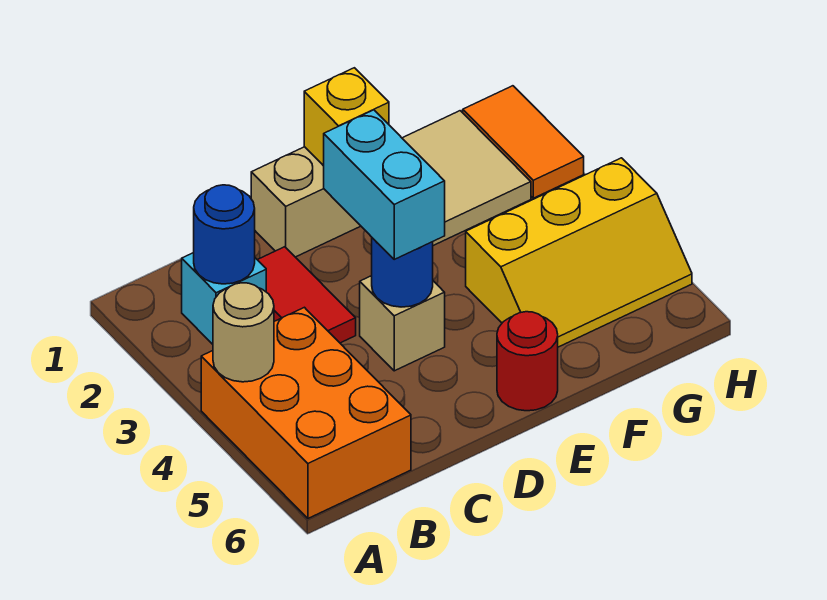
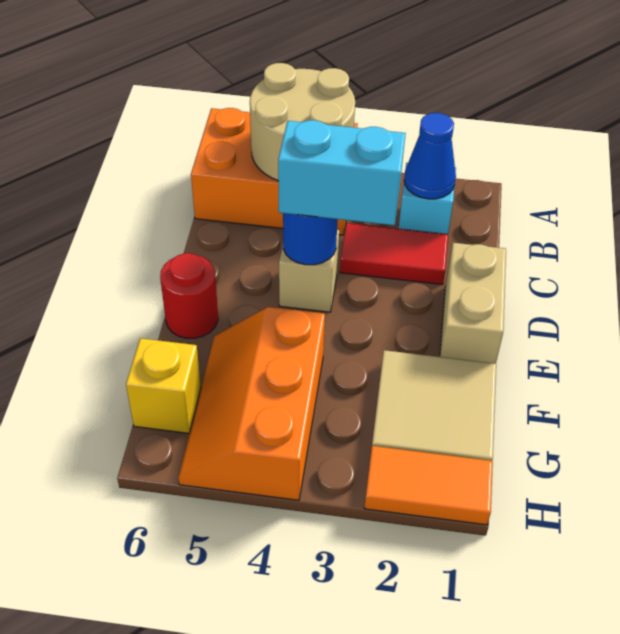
tan round brick A4 level 2 -> tan round brick A4:B5 level 2
blue round brick B2 level 2 -> blue cone B2 level 2
yellow brick E1 level 2 -> yellow brick G6 level 1
yellow slope F4:H5 level 1 top 4 -> orange slope F4:H5 level 1 top 4

